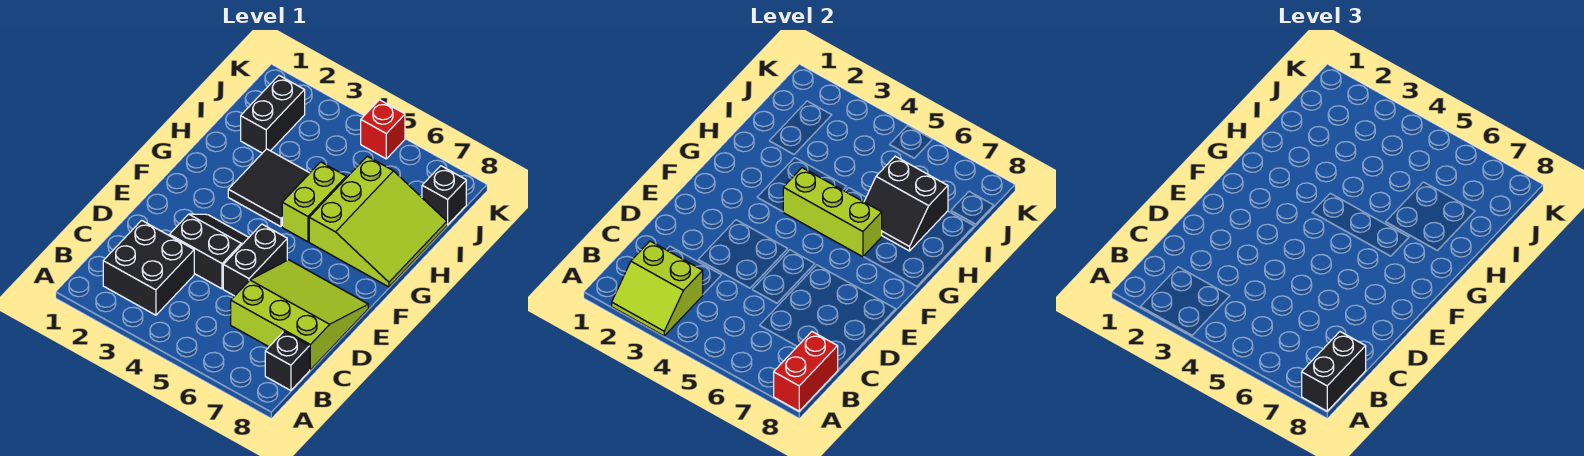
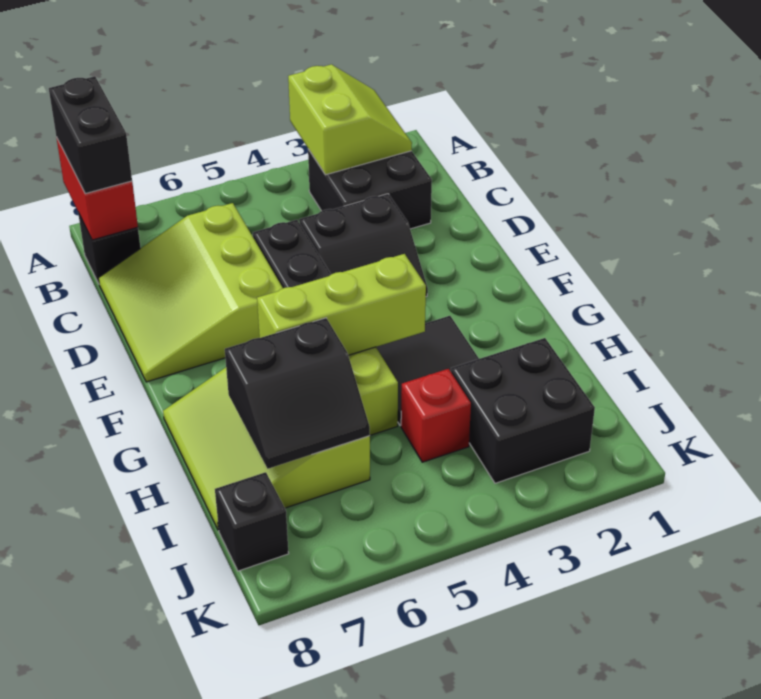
lime slope A2:B3 level 2 top B -> lime slope A2:B3 level 2 top 3
lime slope C6:E8 level 1 top C -> lime slope C6:E8 level 1 top 6
black slope H6:I7 level 2 top I -> black slope H6:I7 level 2 top H
black brick I2:J2 level 1 -> black brick I2:J3 level 1
red brick K5 level 1 -> red brick I4 level 1

